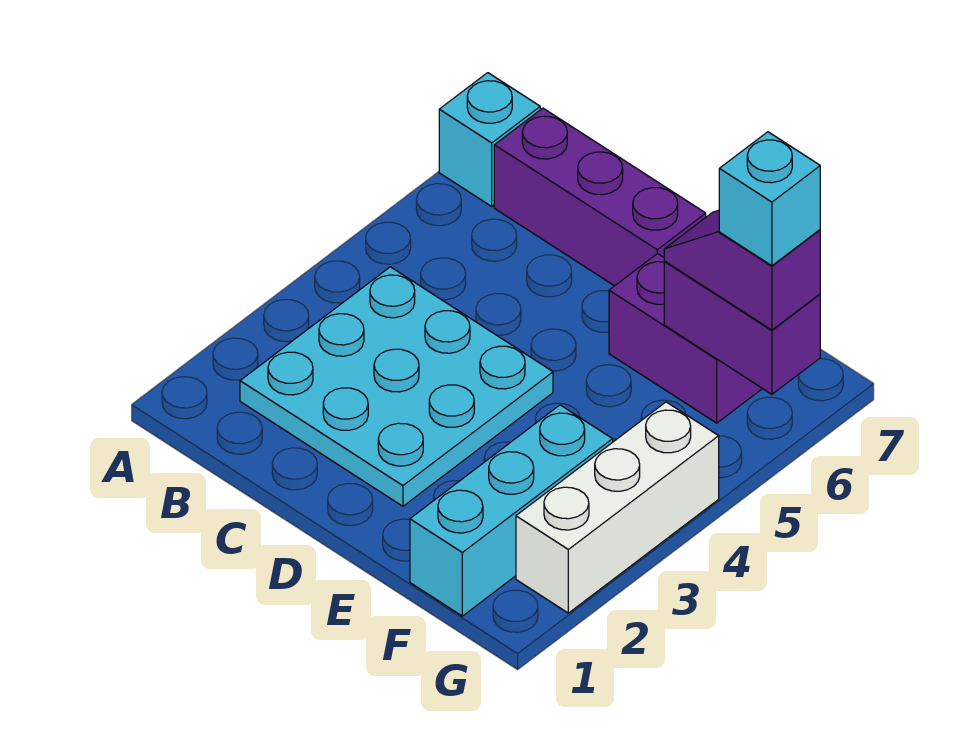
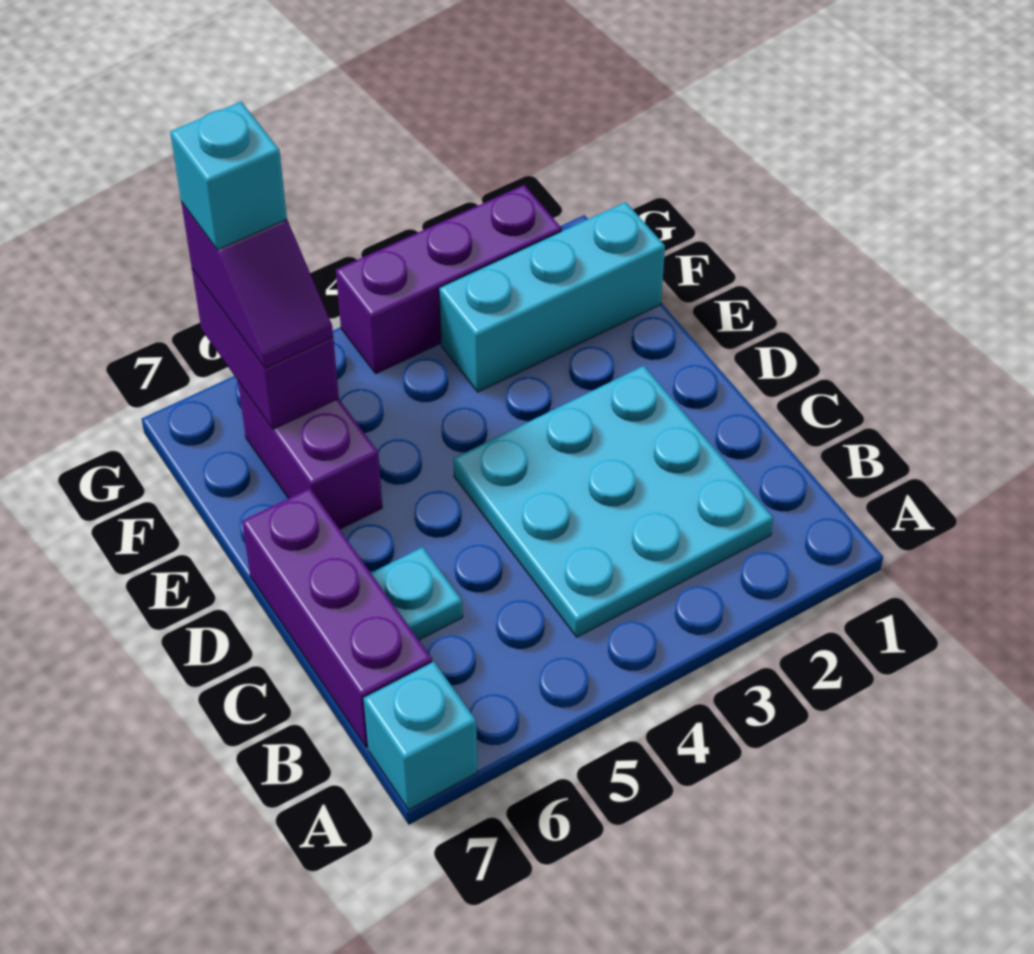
none -> cyan plate C6 level 1
white brick G2:G4 level 1 -> purple brick G2:G4 level 1

